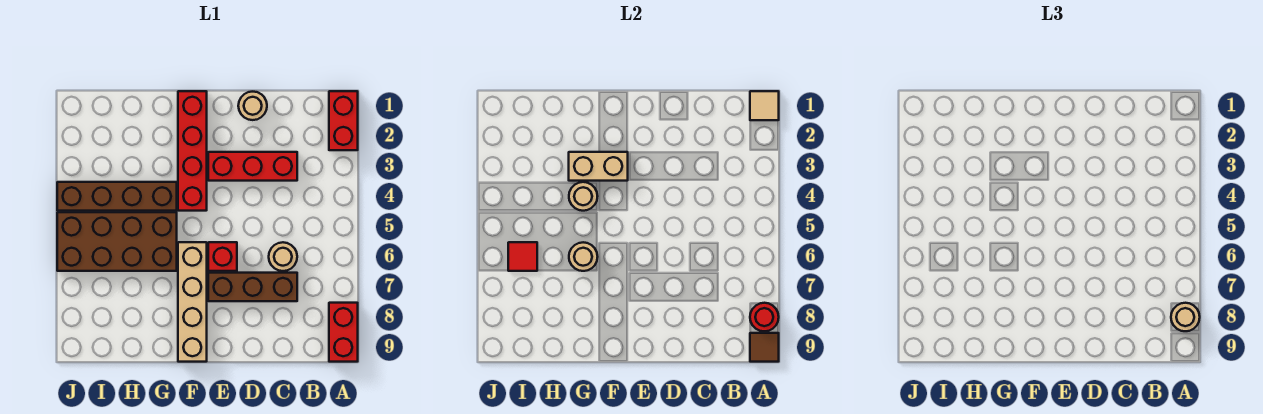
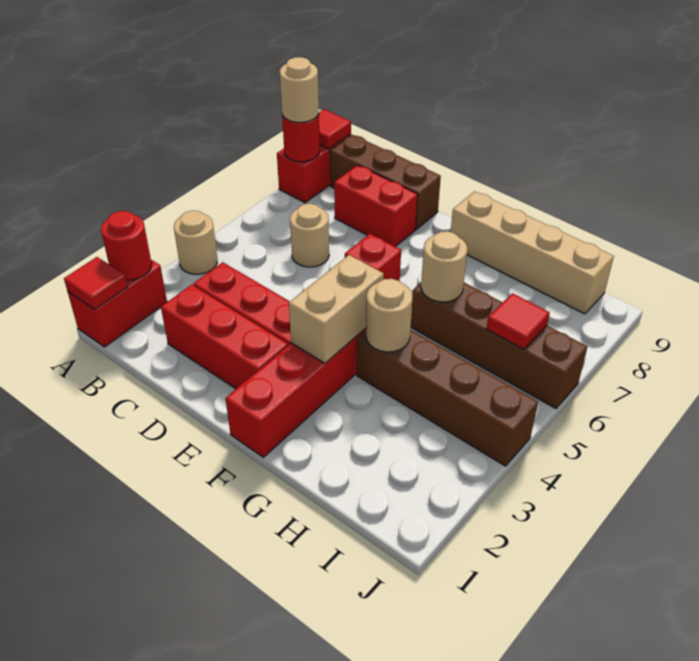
tan tile A1 level 2 -> red tile A1 level 2
none -> red round brick A2 level 2
brown tile A9 level 2 -> red tile A9 level 2
none -> red brick C2:E2 level 1
brown brick C7:E7 level 1 -> brown brick B9:D9 level 1
none -> red brick C8:D8 level 1
tan round brick D1 level 1 -> tan round brick A4 level 1
tan brick F3:G3 level 2 -> tan brick F3:F4 level 2
tan brick F6:F9 level 1 -> tan brick F9:I9 level 1
brown brick G5:J6 level 1 -> brown brick G6:J6 level 1

